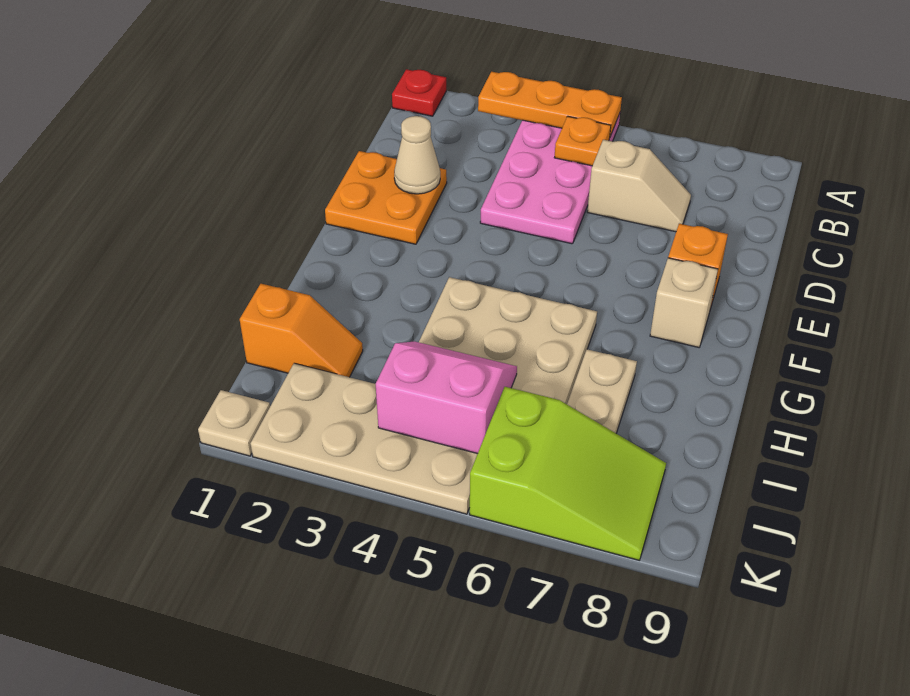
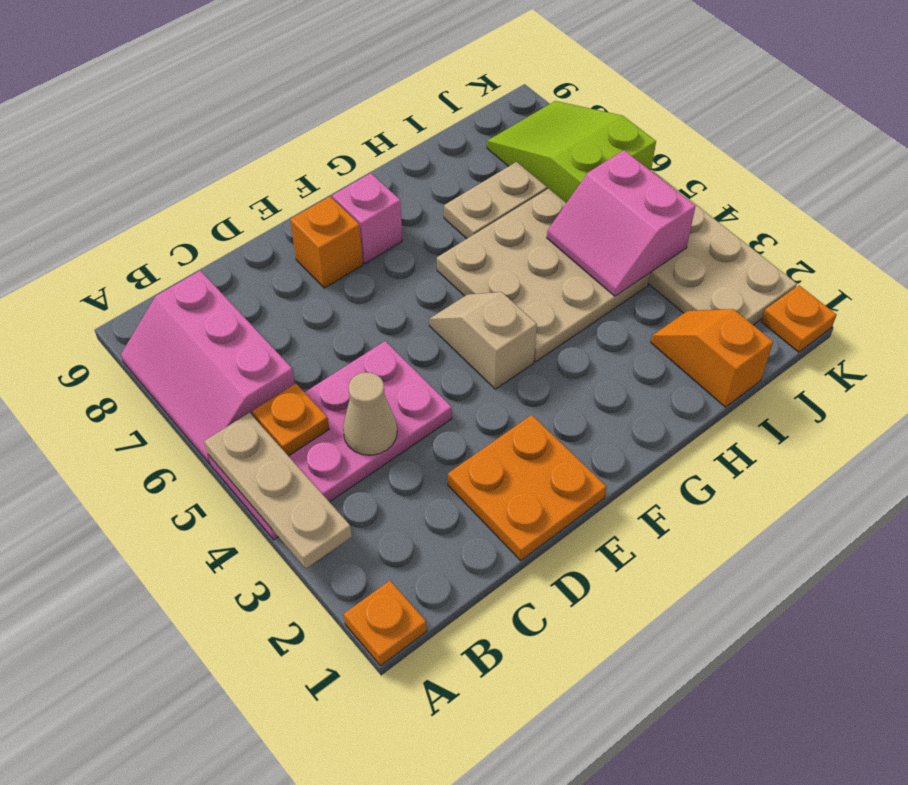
red plate A1 level 1 -> orange plate A1 level 1
orange plate A3:A5 level 2 -> tan plate A3:A5 level 2
none -> pink slope A6:B8 level 1 top B
tan slope C6:C7 level 1 top 6 -> tan slope F4:F5 level 1 top 4
tan cone D2 level 2 -> tan cone C4 level 2
tan brick F8 level 1 -> pink brick F8 level 1
tan plate K1 level 1 -> orange plate K1 level 1

